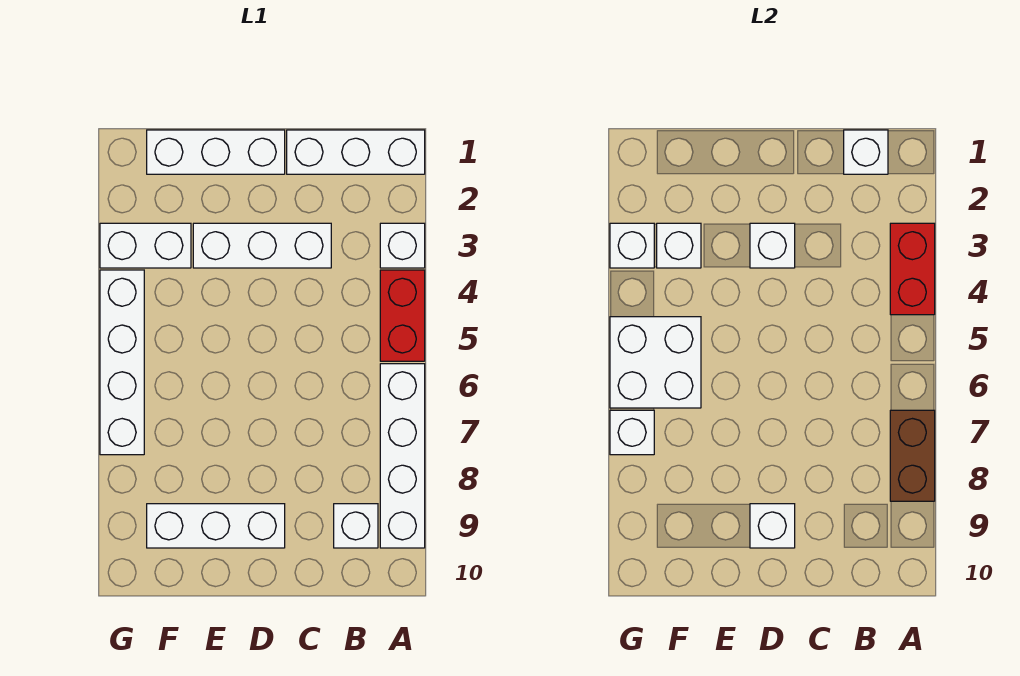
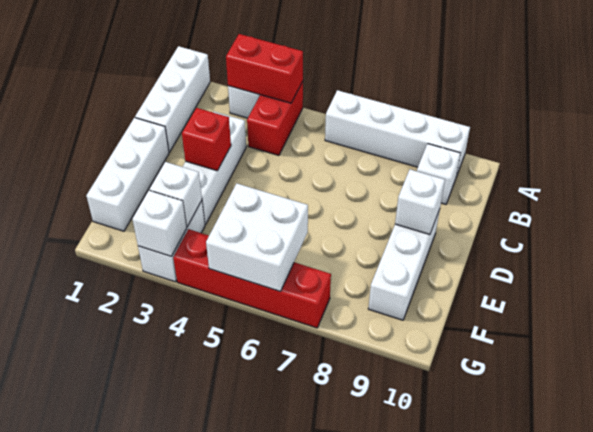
red brick A4:A5 level 1 -> red brick A4:B4 level 1
brown brick A7:A8 level 2 -> none
white brick B1 level 2 -> none
white brick D3 level 2 -> red brick D3 level 2
white brick G4:G7 level 1 -> red brick G4:G7 level 1
white brick G7 level 2 -> none

